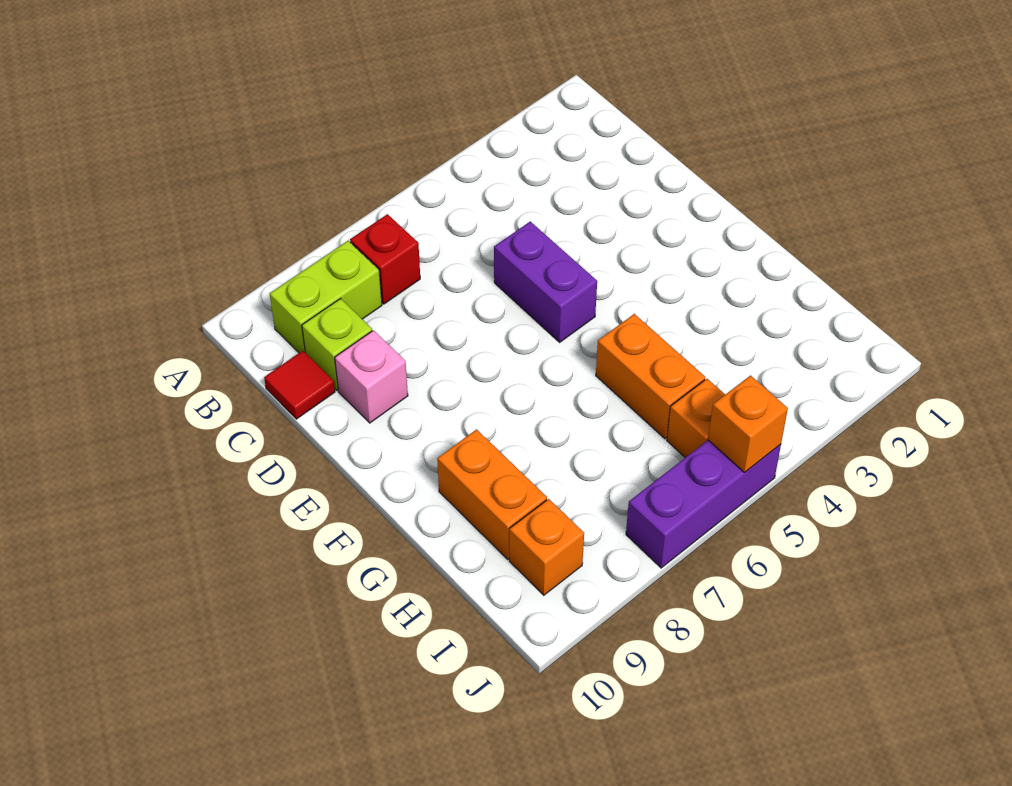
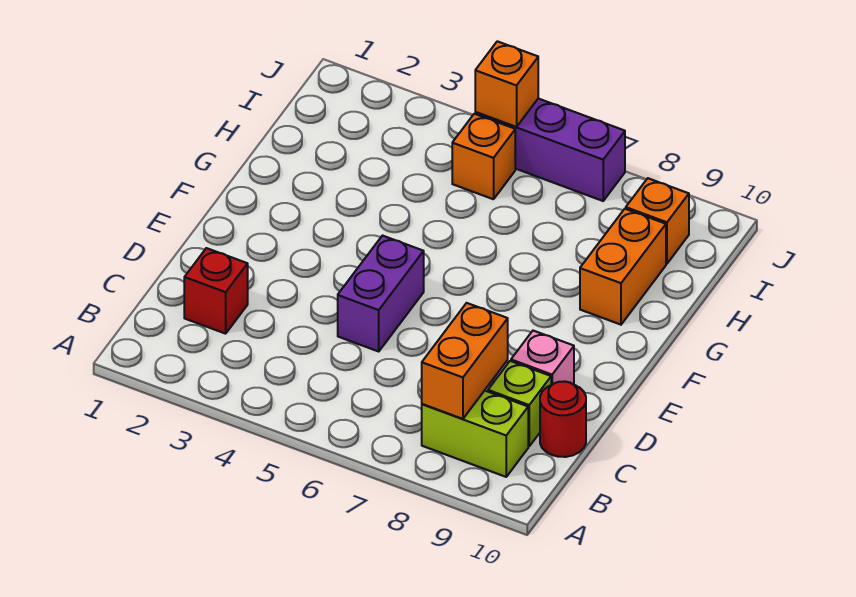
red brick B7 level 1 -> red brick C2 level 1
red tile C10 level 1 -> red round brick C10 level 1
orange brick G5:H5 level 1 -> orange brick B8:C8 level 2

